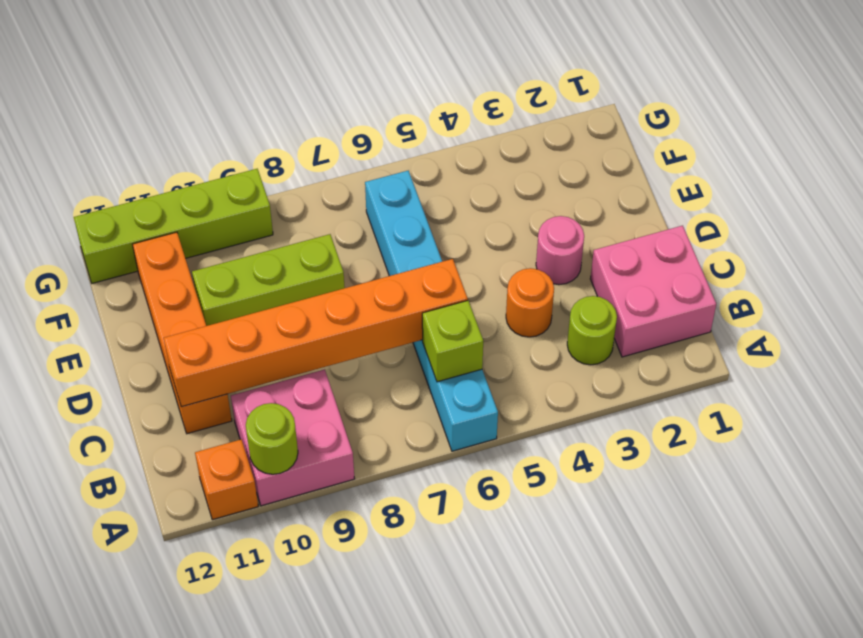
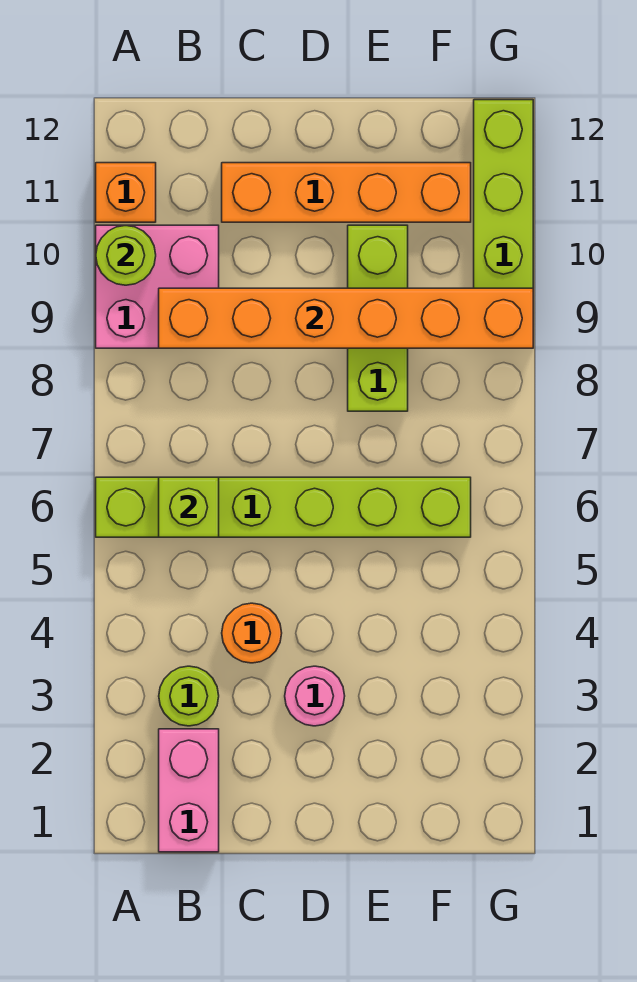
cyan brick A6:F6 level 1 -> lime brick A6:F6 level 1
pink brick B1:C2 level 1 -> pink brick B1:B2 level 1
orange brick C6:C11 level 2 -> orange brick B9:G9 level 2

